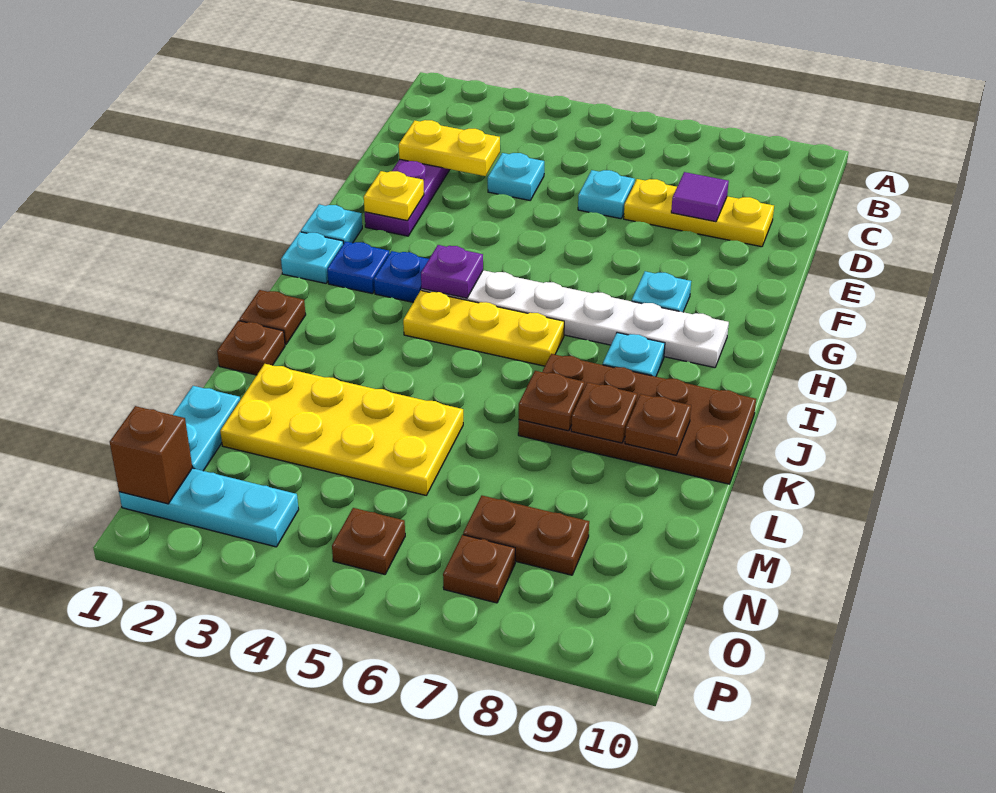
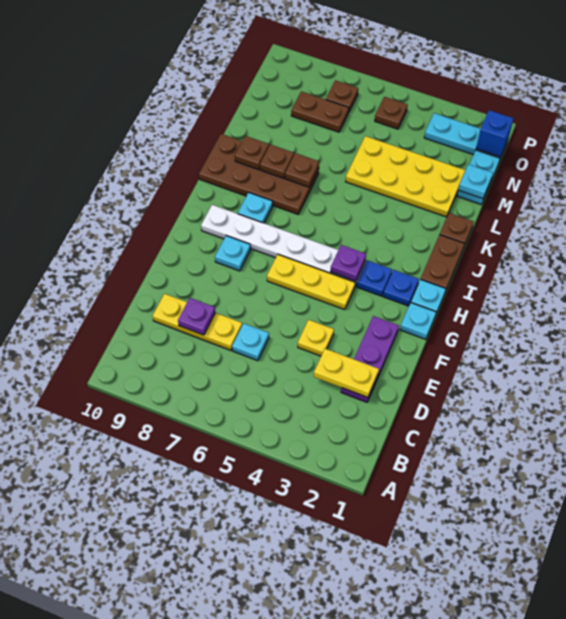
cyan plate D4 level 1 -> cyan plate M1 level 2
purple tile D8 level 2 -> purple plate D8 level 2
yellow plate F2 level 2 -> yellow plate E4 level 1
yellow plate I4:I6 level 1 -> yellow plate G4:G6 level 1
brown plate J1 level 1 -> brown plate I1:J1 level 1
brown brick O1 level 2 -> blue brick O1 level 2

